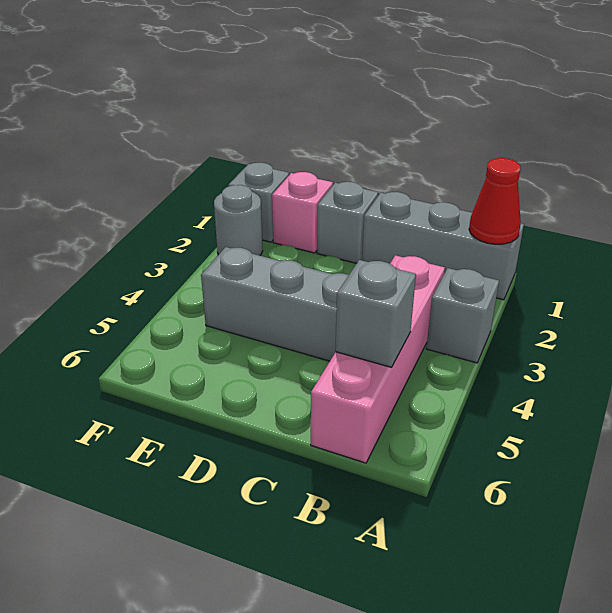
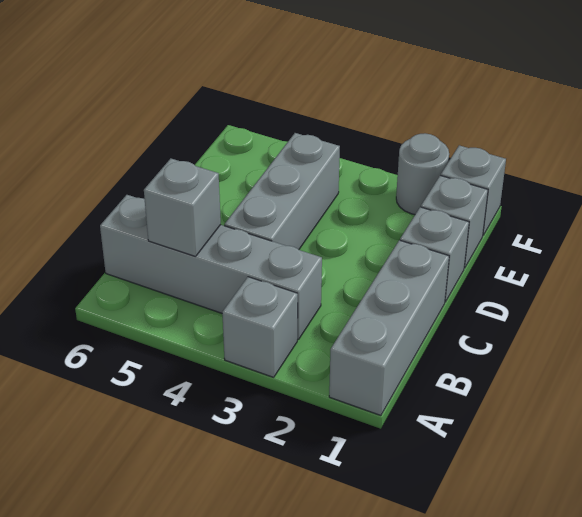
red cone A1 level 2 -> none
pink brick B3:B6 level 1 -> grey brick B3:B6 level 1
pink brick E1 level 1 -> grey brick E1 level 1

